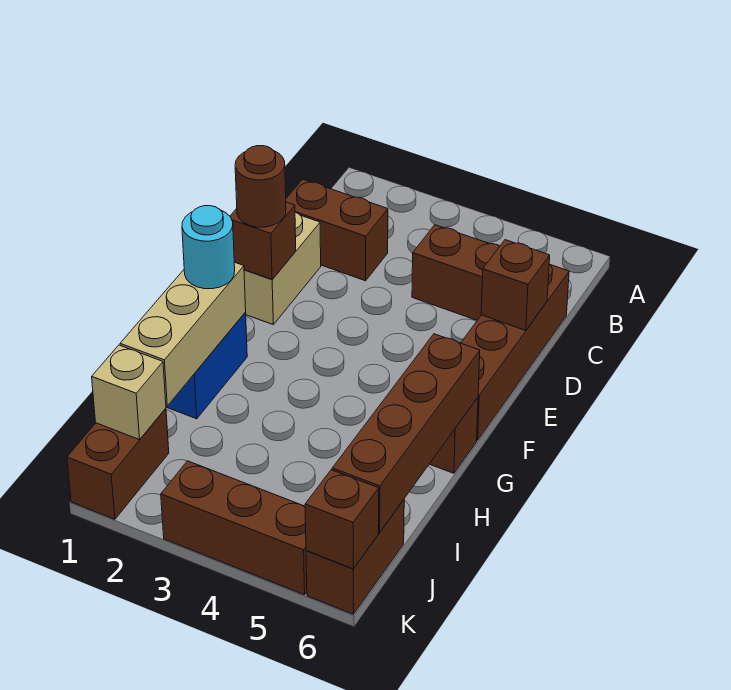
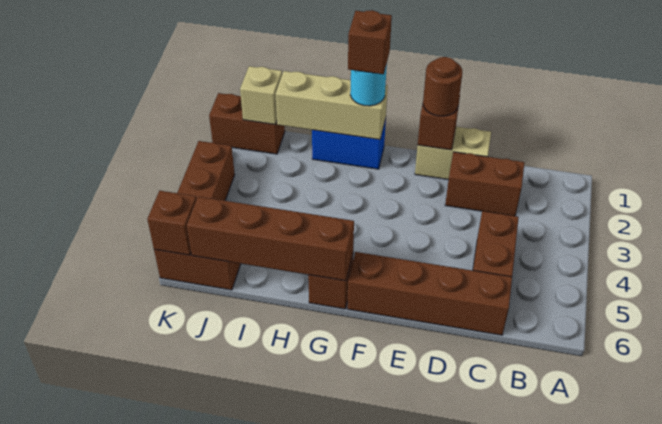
brown brick C1:C2 level 1 -> brown brick C2:D2 level 1
brown brick D6 level 2 -> brown brick G1 level 4

